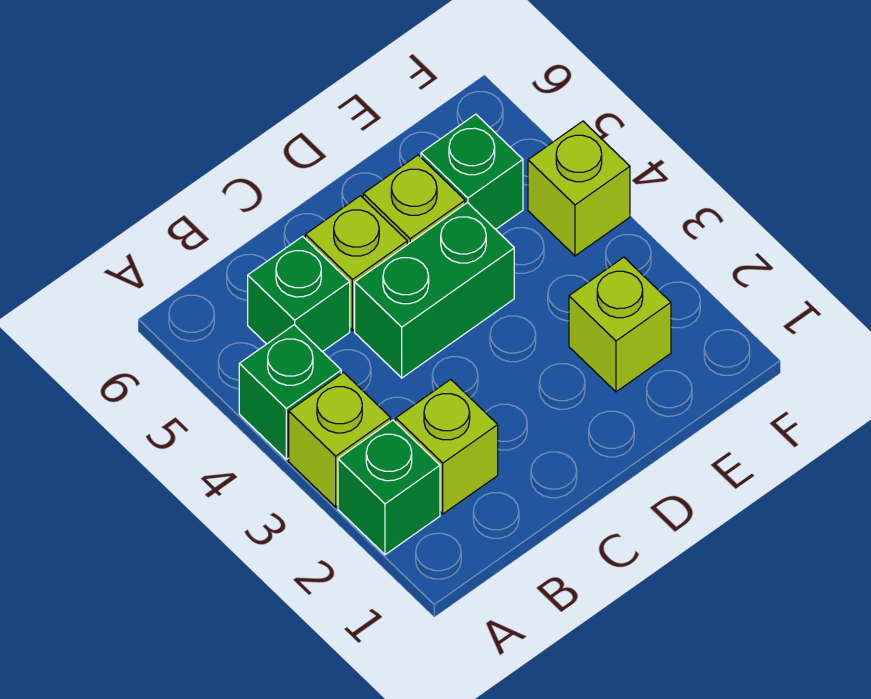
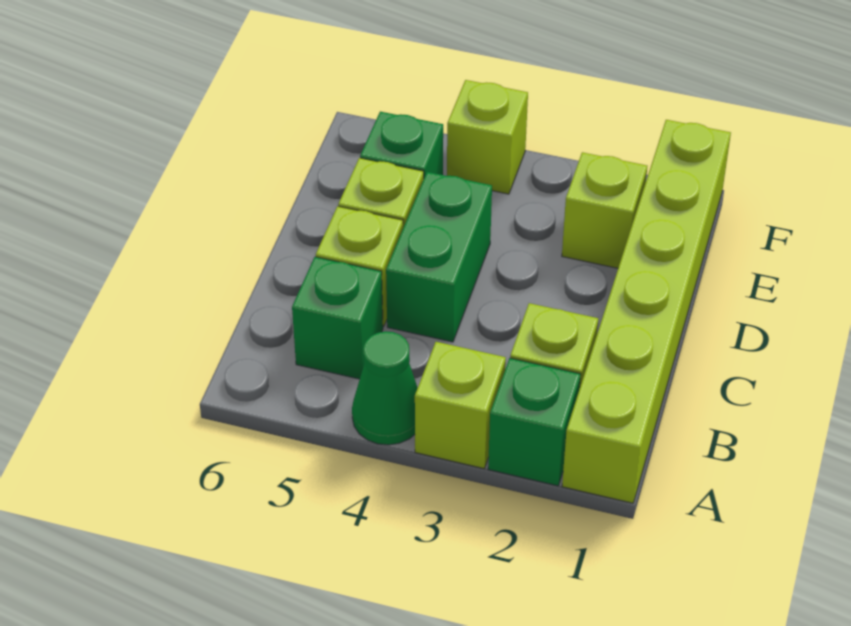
none -> lime brick A1:F1 level 1
green brick A4 level 1 -> green cone A4 level 1

